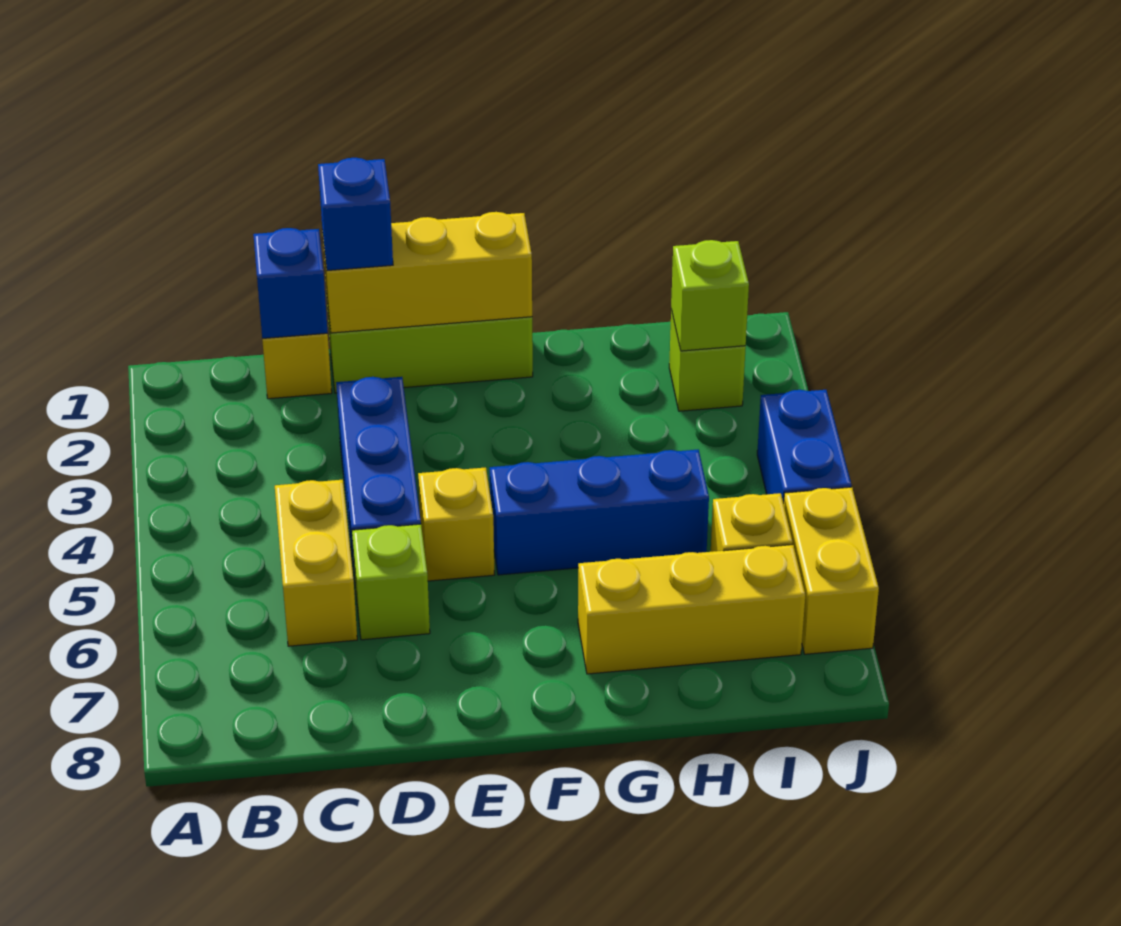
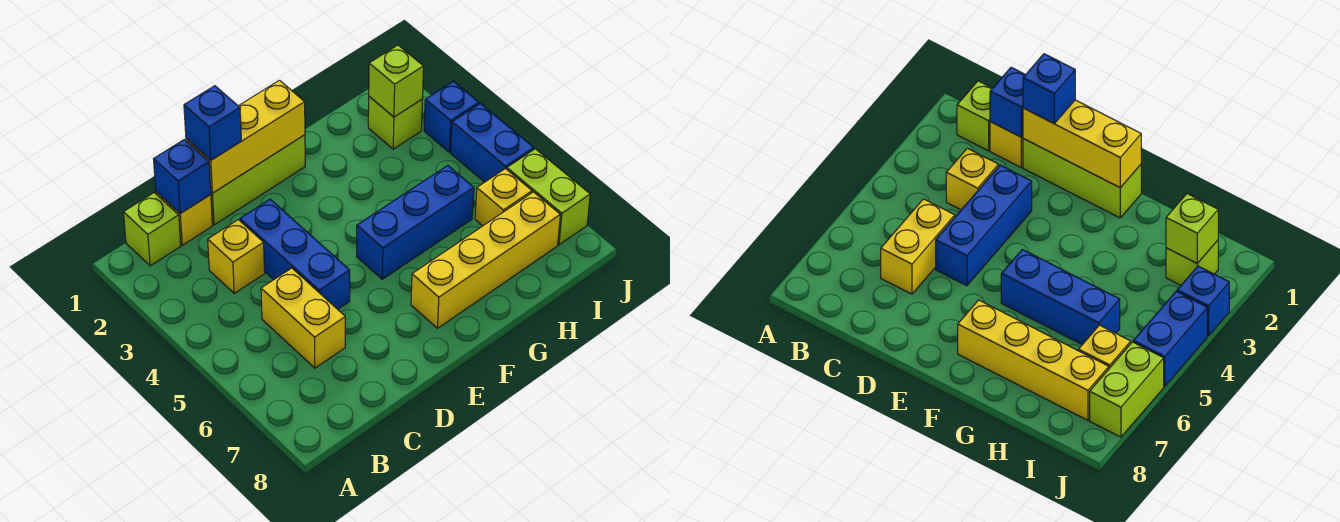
lime brick D6 level 1 -> lime brick B1 level 1
yellow brick E5 level 1 -> yellow brick C3 level 1
yellow brick G7:I7 level 1 -> yellow brick F7:I7 level 1
none -> blue brick J3 level 1
yellow brick J6:J7 level 1 -> lime brick J6:J7 level 1

